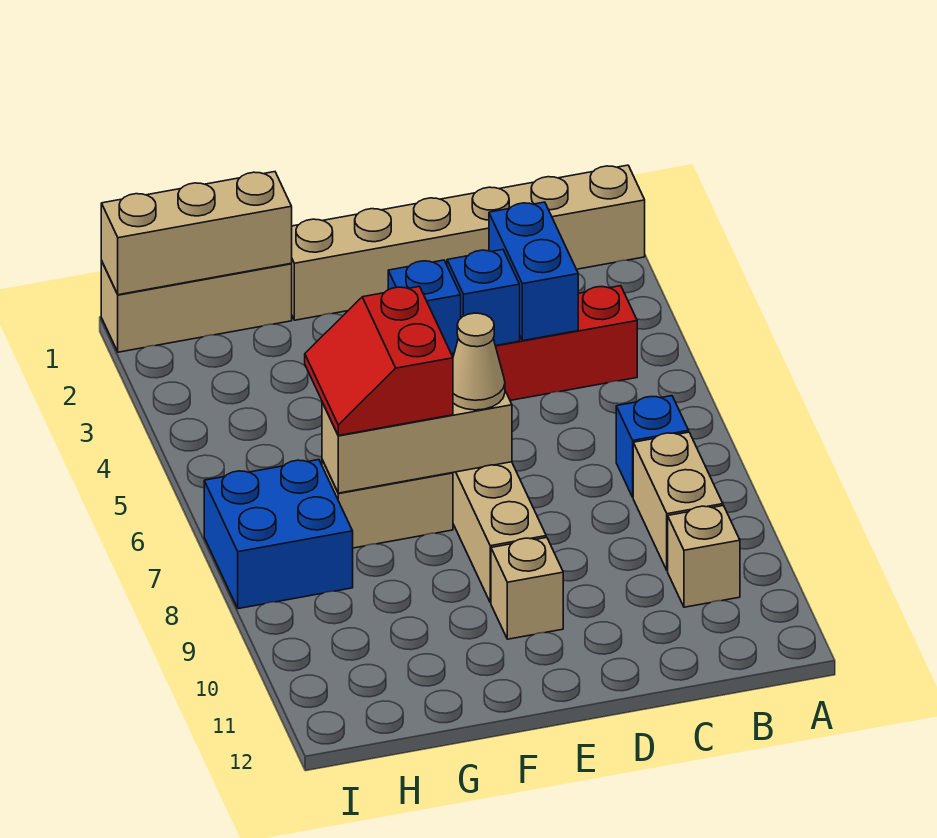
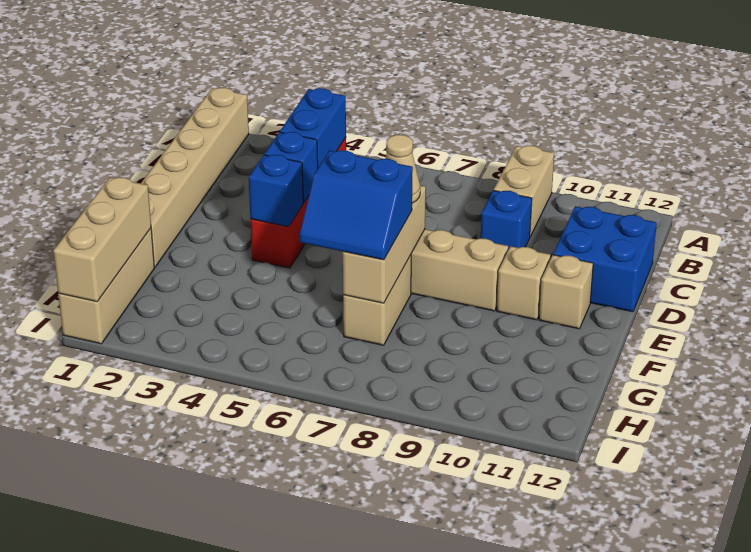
blue brick B7 level 1 -> blue brick C9 level 1
tan brick B8:B9 level 1 -> tan brick A9:B9 level 1
tan brick B10 level 1 -> tan brick E11 level 1
blue brick C3:C4 level 2 -> blue brick B4:C4 level 2
red slope F6:G7 level 3 top F -> blue slope F6:G7 level 3 top F
blue brick H7:I8 level 1 -> blue brick C11:D12 level 1

